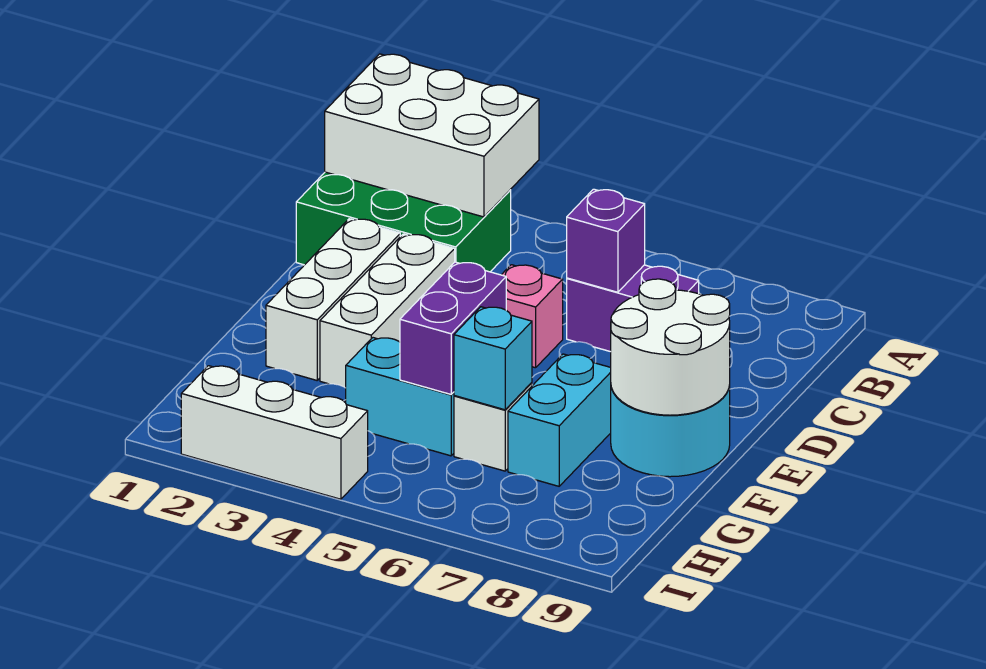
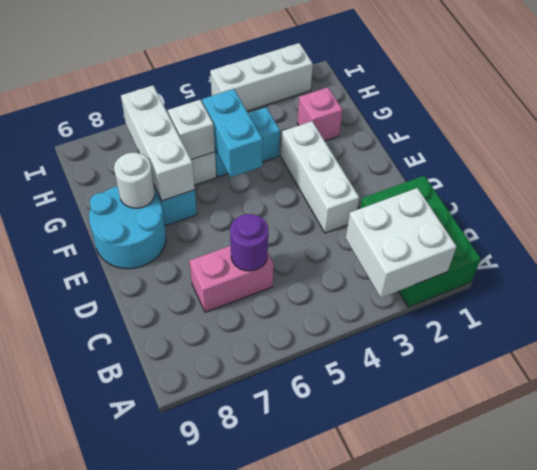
white brick A1:B3 level 2 -> white brick A2:B3 level 2
green brick B1:C3 level 1 -> green brick A1:C2 level 1
purple brick C6:C7 level 1 -> pink brick C6:C7 level 1
purple brick C6 level 2 -> purple round brick C6 level 2
white brick D2:F2 level 1 -> white brick F7:H7 level 2
pink brick D5 level 1 -> pink brick G2 level 1
white round brick E8:F9 level 2 -> white round brick F8 level 2
purple brick F5:G5 level 2 -> cyan brick F5:G5 level 2
cyan brick G6 level 2 -> white brick G6 level 2

